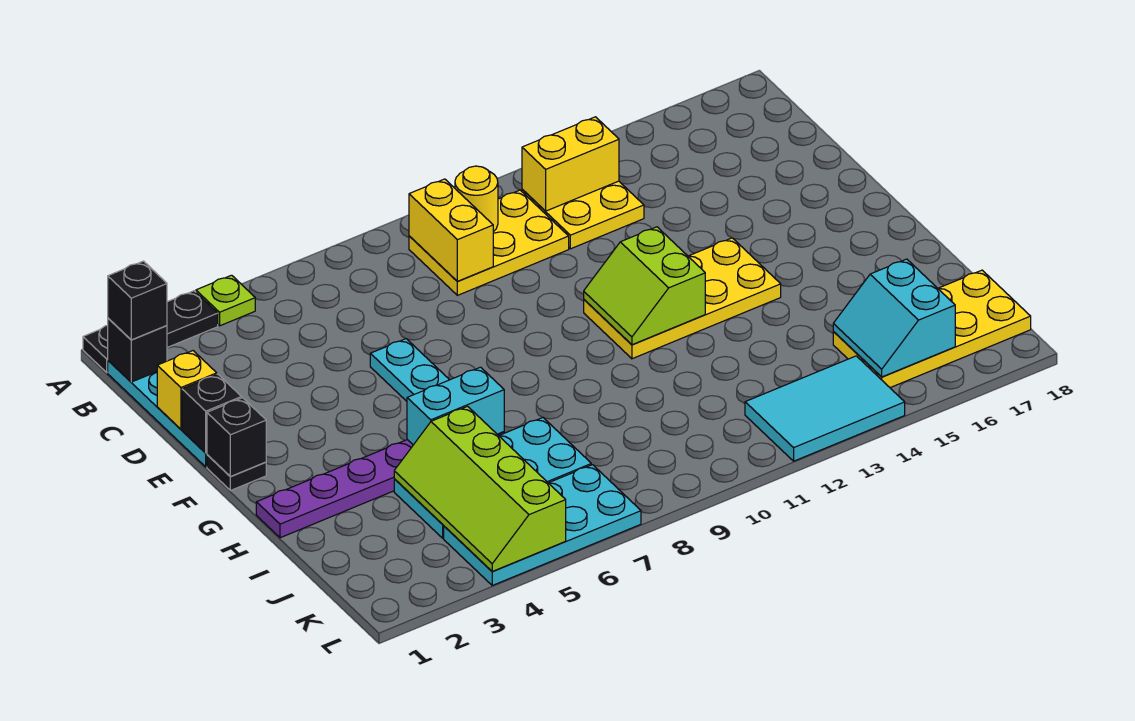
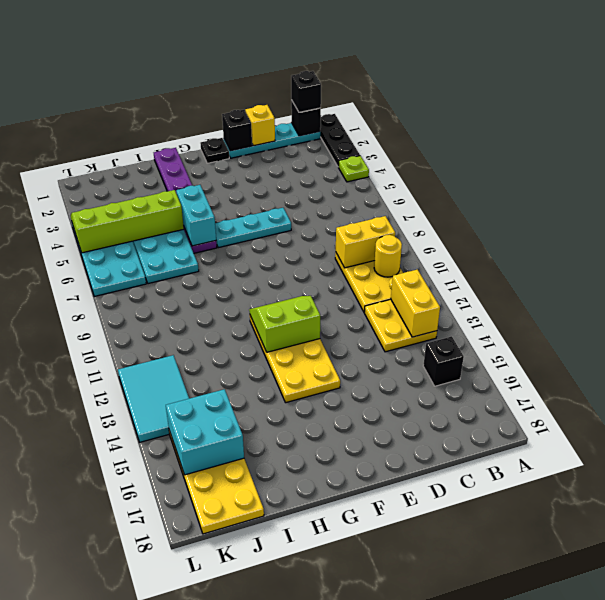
black brick F1 level 2 -> black brick B15 level 1
cyan slope J15:K16 level 2 top 16 -> cyan brick J15:K16 level 2

